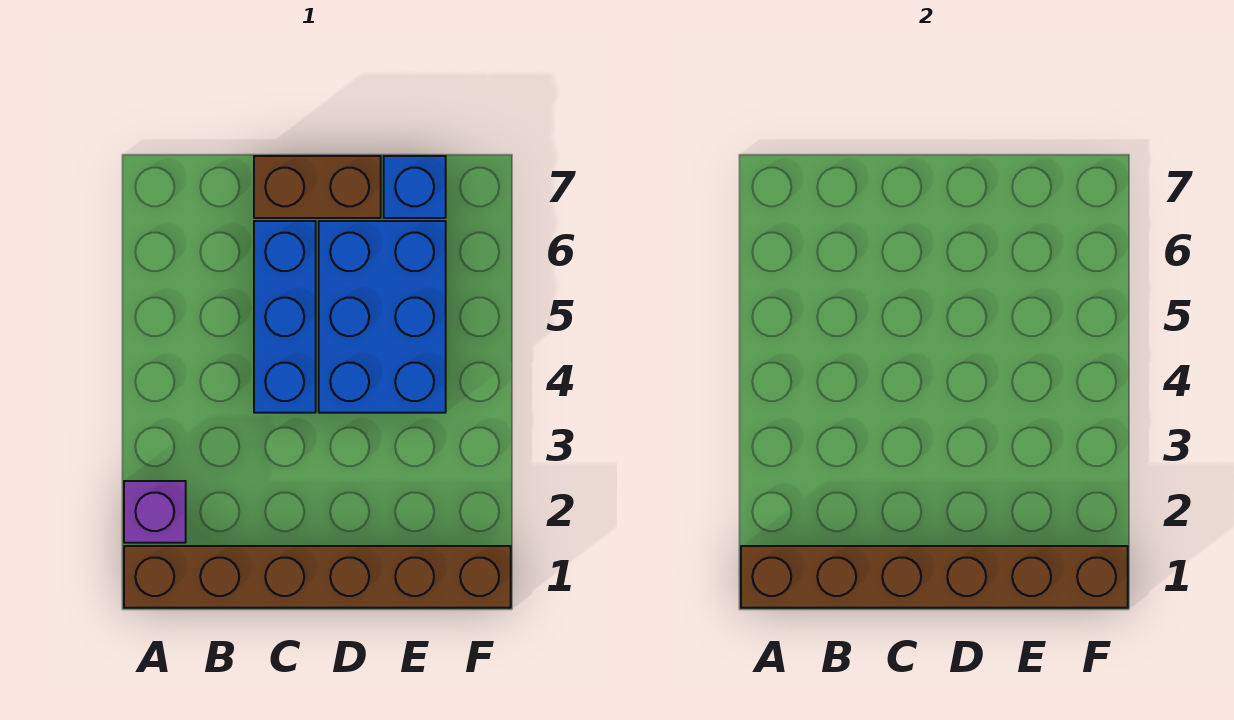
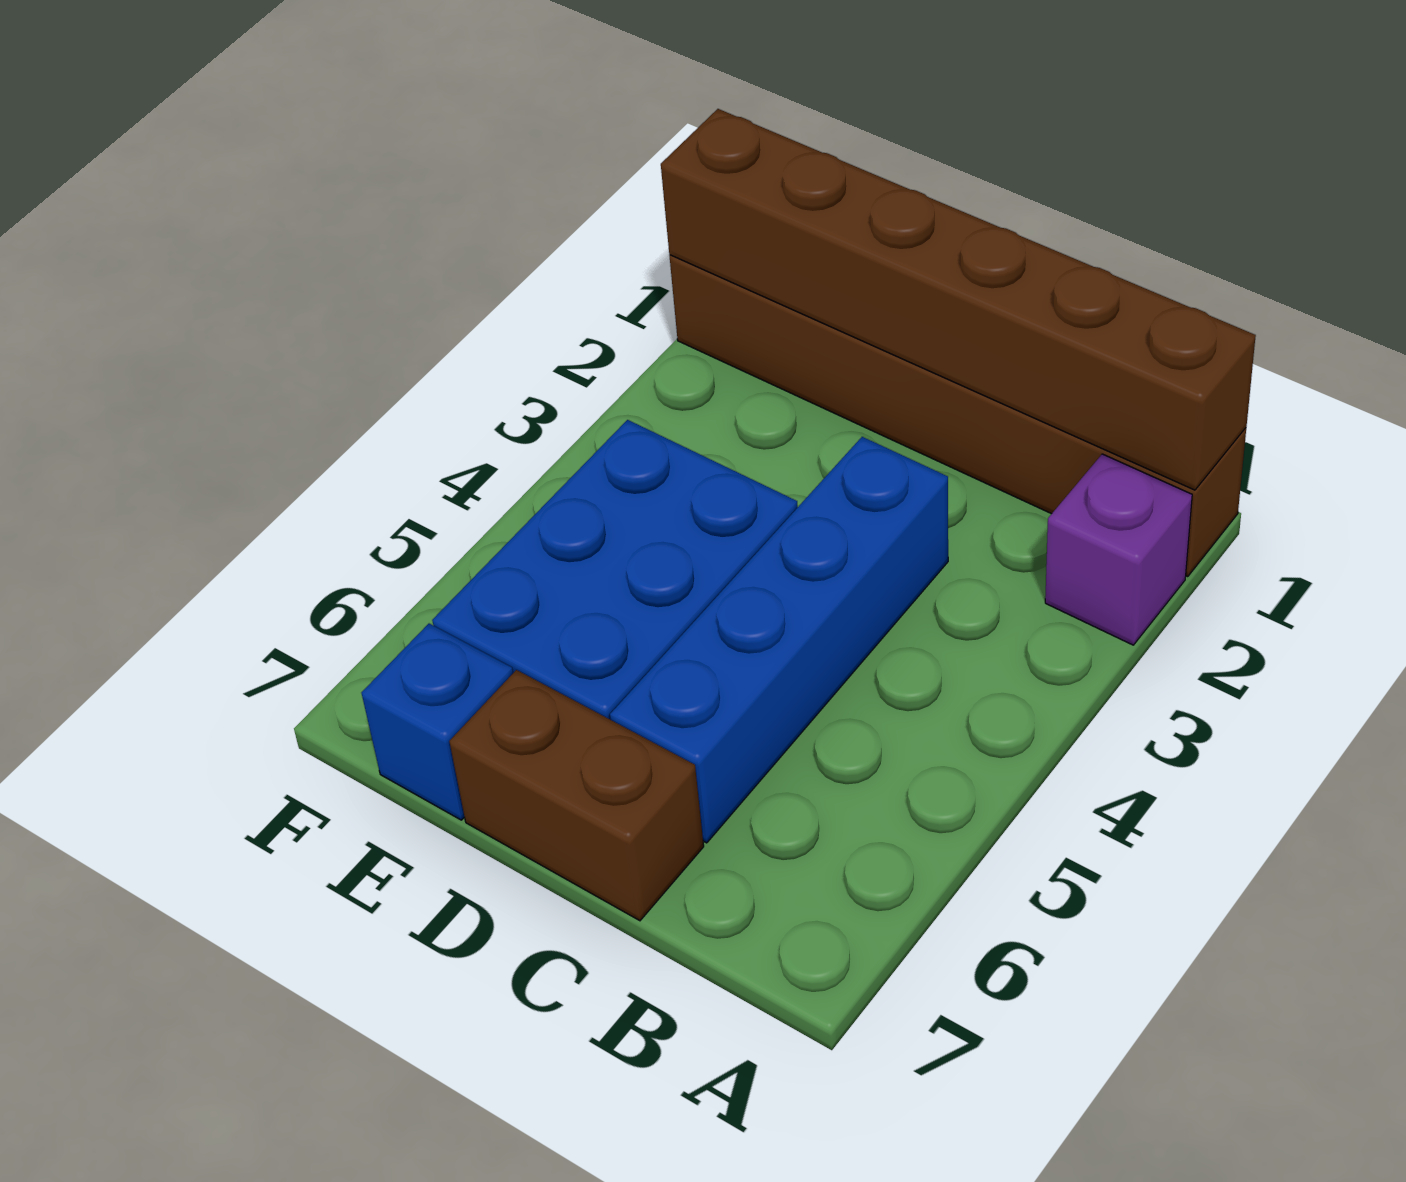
blue brick C4:C6 level 1 -> blue brick C3:C6 level 1

